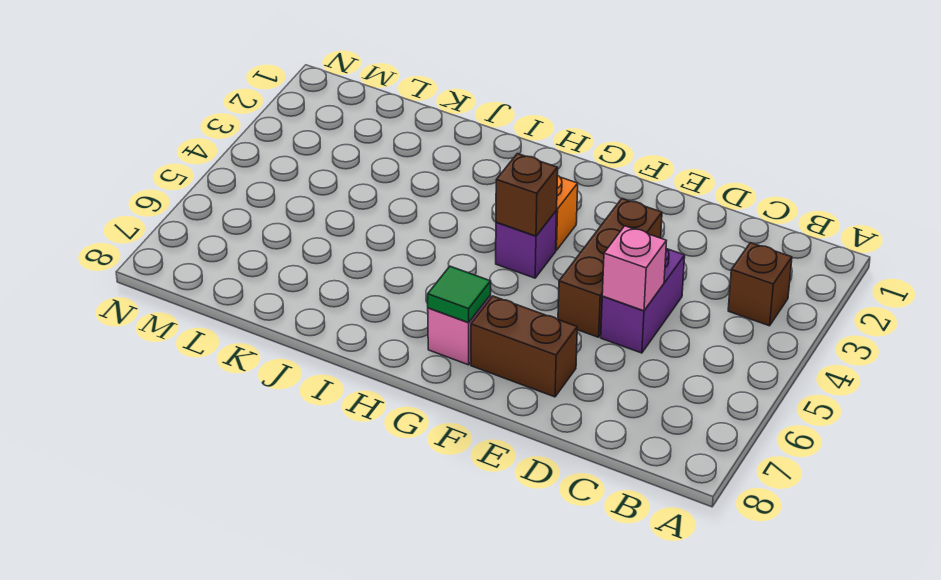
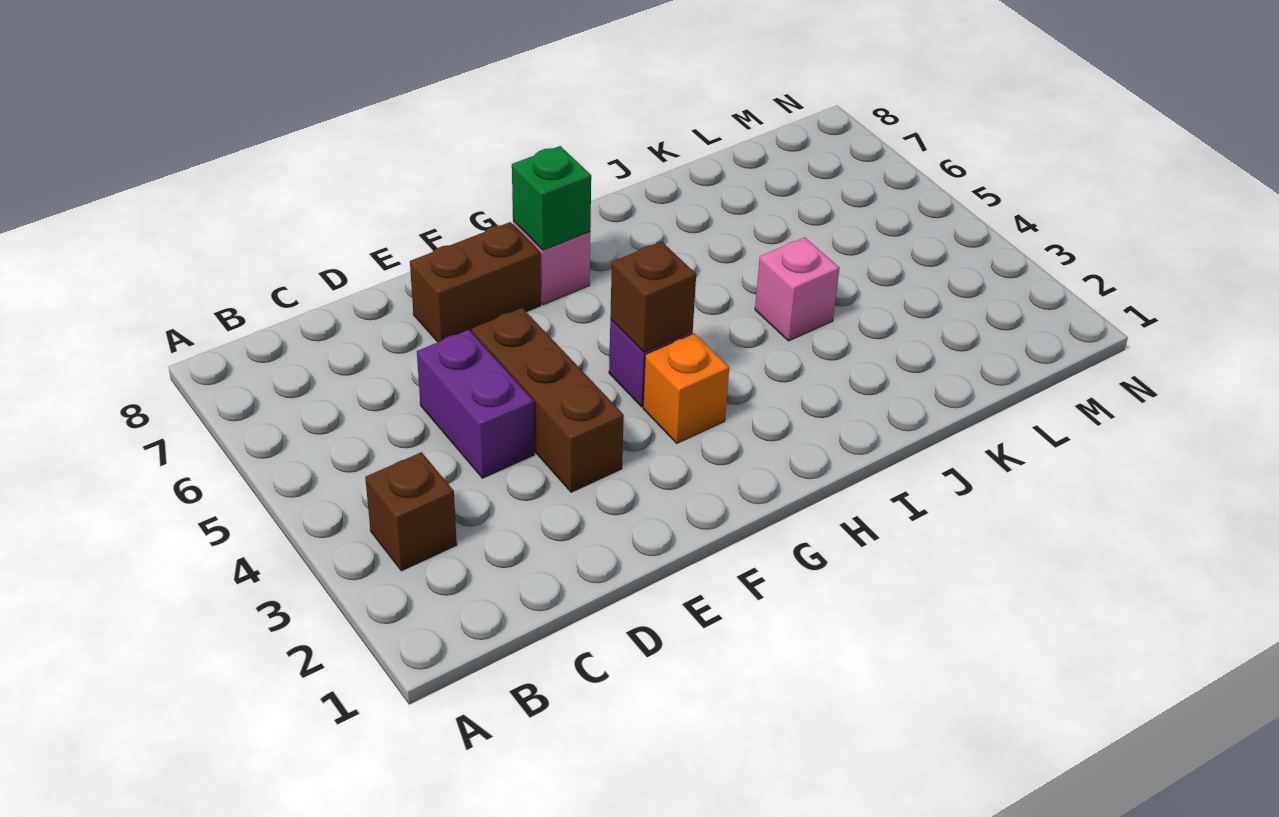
pink brick D5 level 2 -> pink brick J4 level 1
green tile G7 level 2 -> green brick G7 level 2

